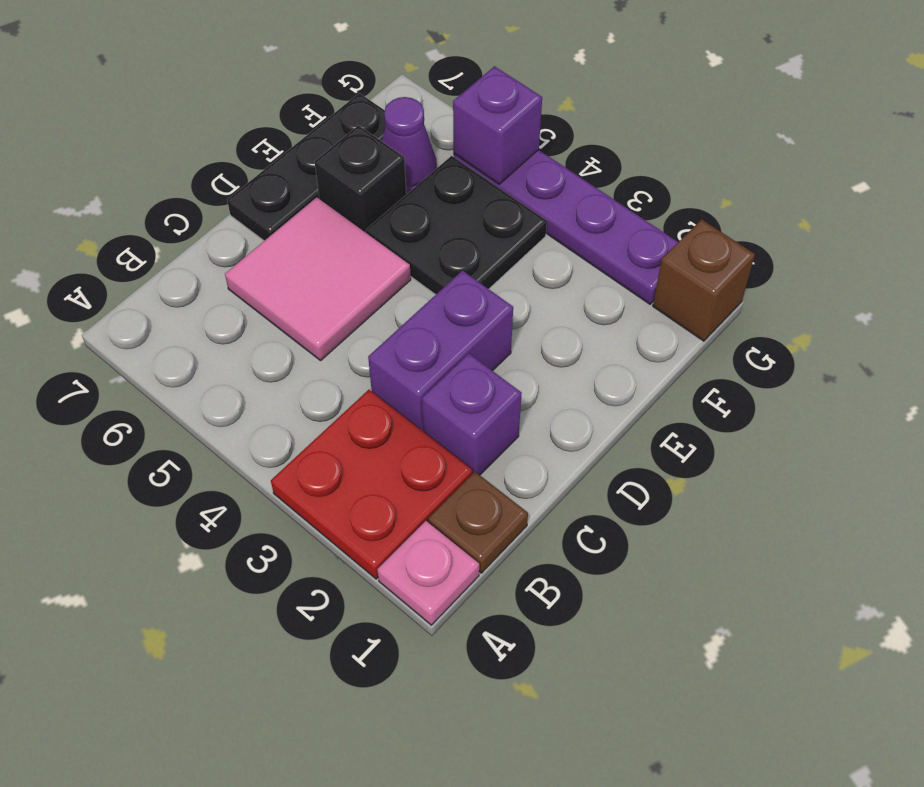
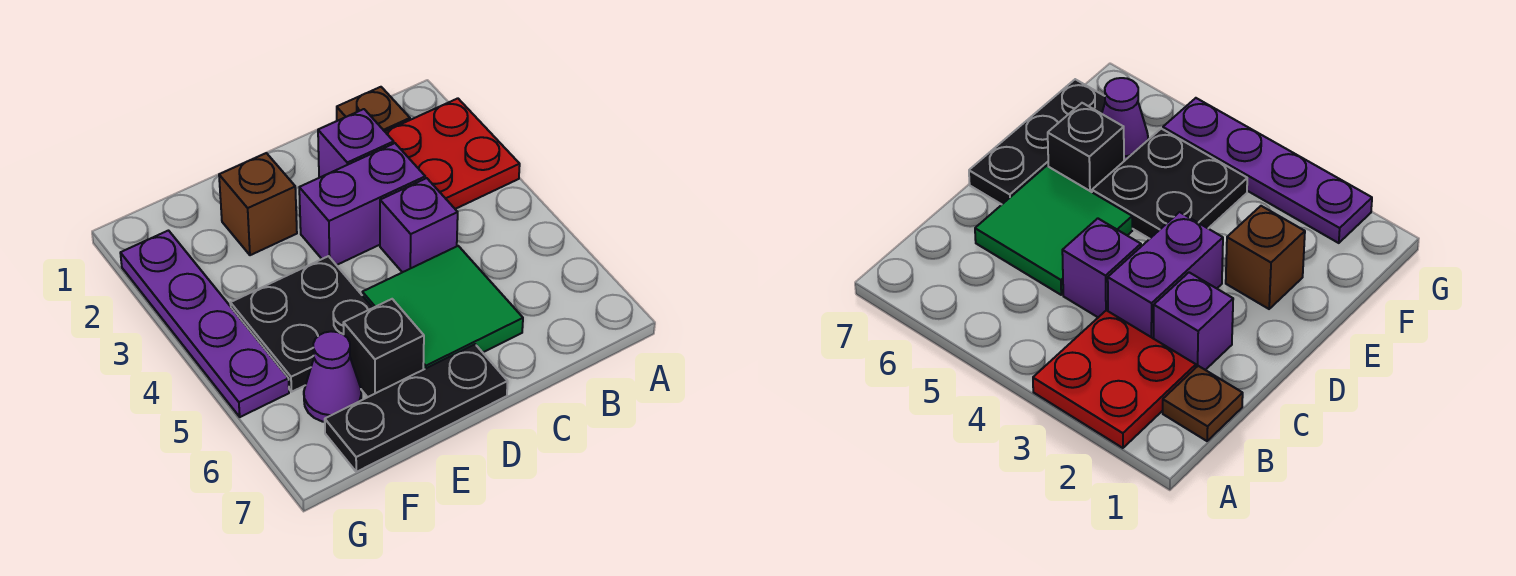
pink plate A1 level 1 -> none
pink tile C5:D6 level 1 -> green tile C5:D6 level 1
brown brick G1 level 1 -> brown brick E2 level 1
purple brick G5 level 2 -> purple brick C4 level 1

